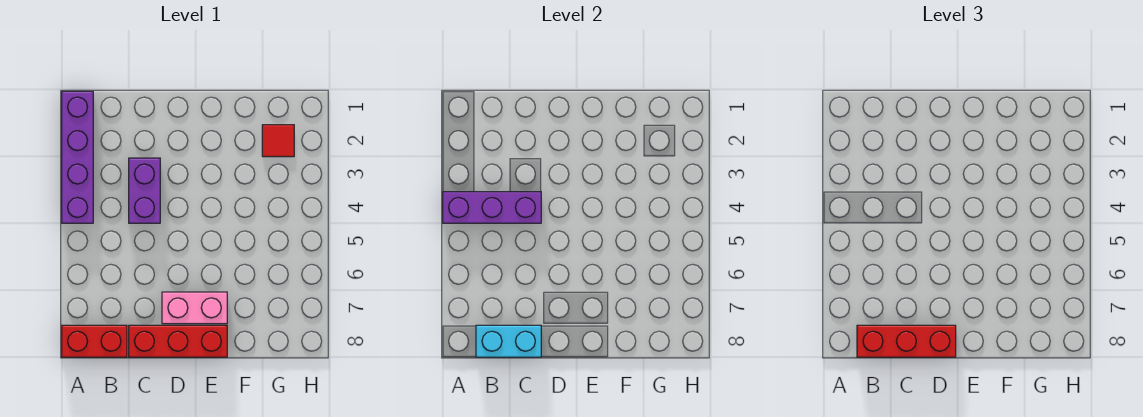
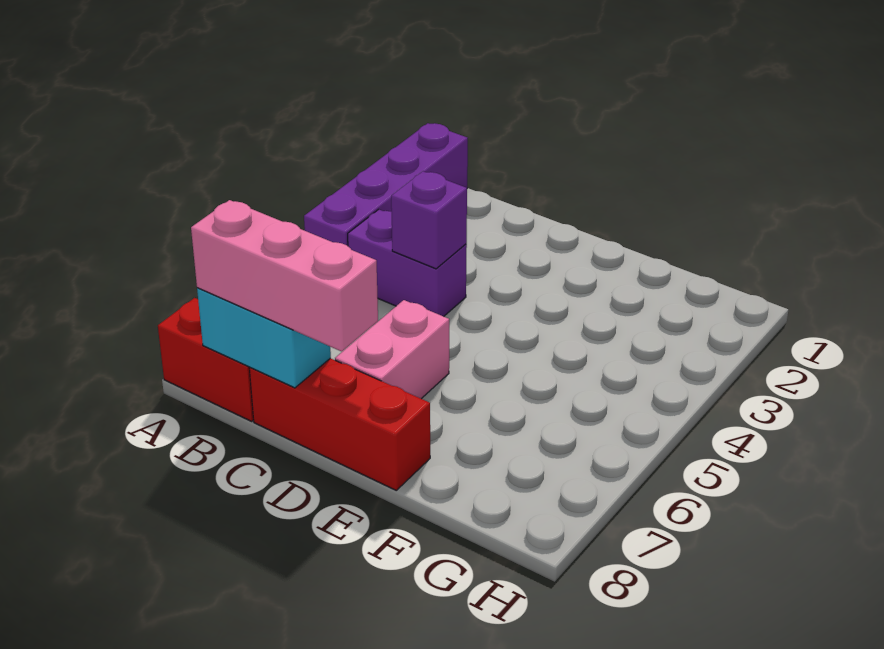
purple brick A4:C4 level 2 -> purple brick C4 level 2
red brick B8:D8 level 3 -> pink brick B8:D8 level 3
purple brick C3:C4 level 1 -> purple brick B4:C4 level 1
pink brick D7:E7 level 1 -> pink brick D6:D7 level 1
red tile G2 level 1 -> none

